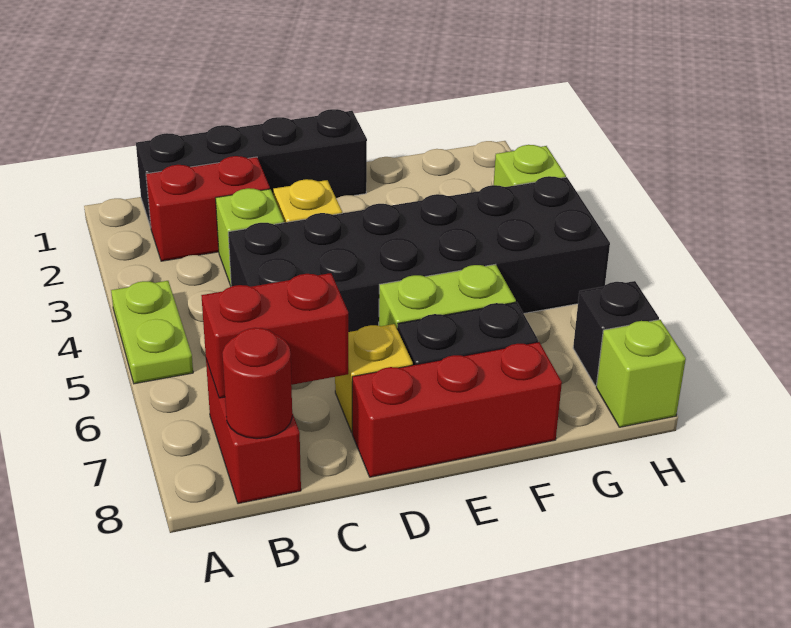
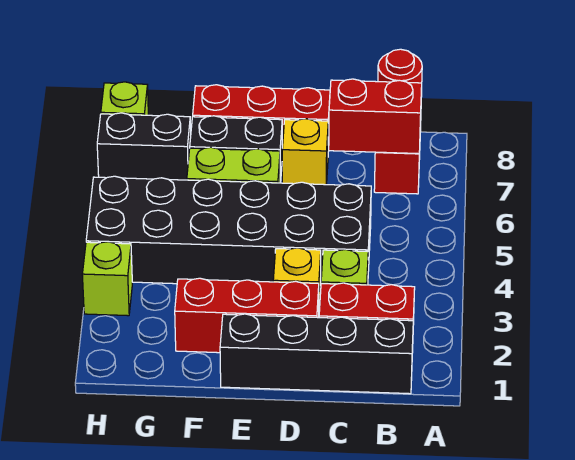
lime plate A4:A5 level 1 -> none
none -> red brick D2:F2 level 1
black brick H7 level 1 -> black brick G7:H7 level 1

